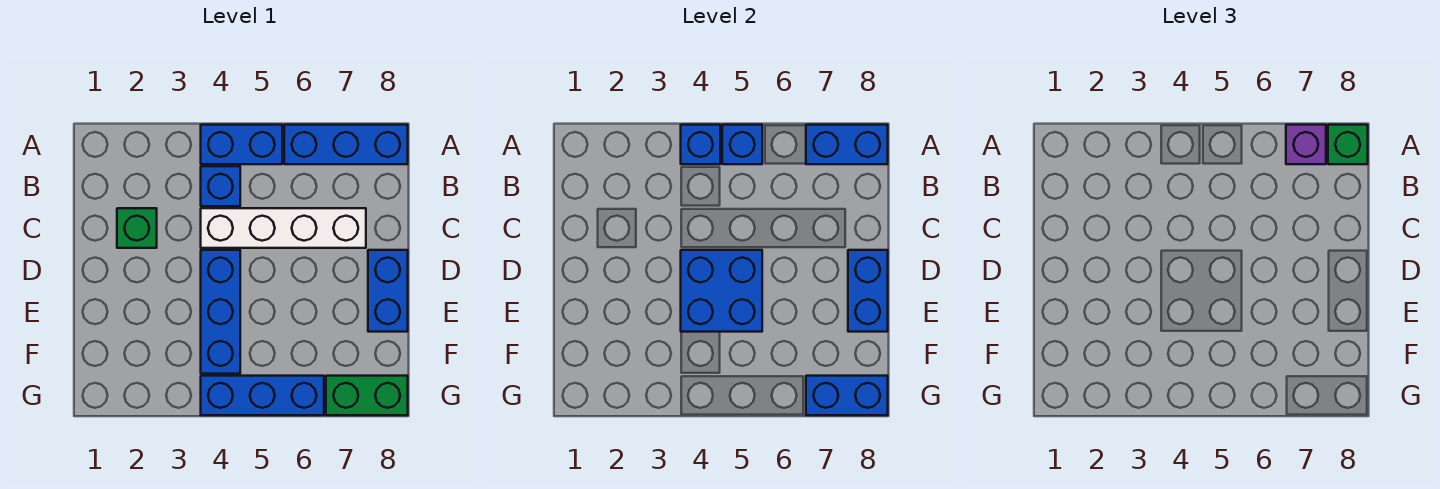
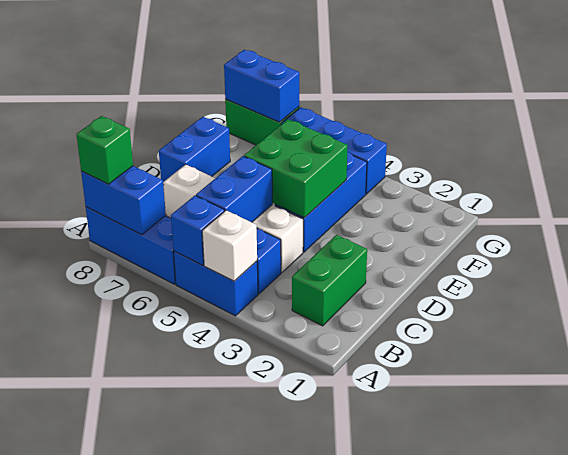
blue brick A4 level 2 -> white brick A4 level 2
purple brick A7 level 3 -> none
green brick C2 level 1 -> green brick B2:C2 level 1
blue brick D4:E5 level 2 -> green brick D4:E5 level 2
blue brick D8:E8 level 2 -> blue brick B5:C5 level 2

